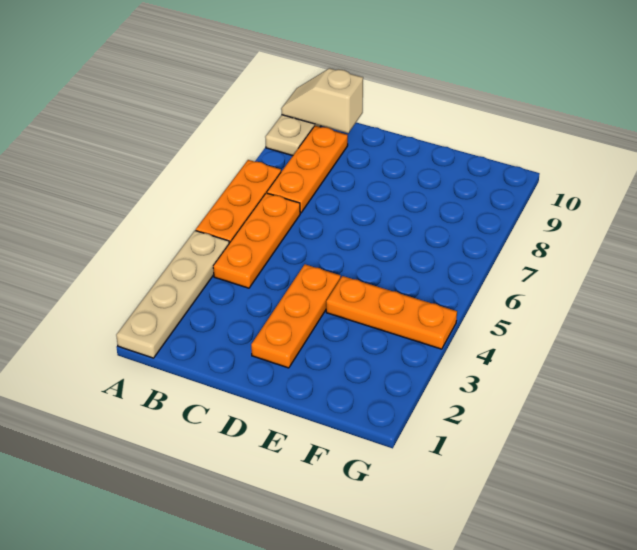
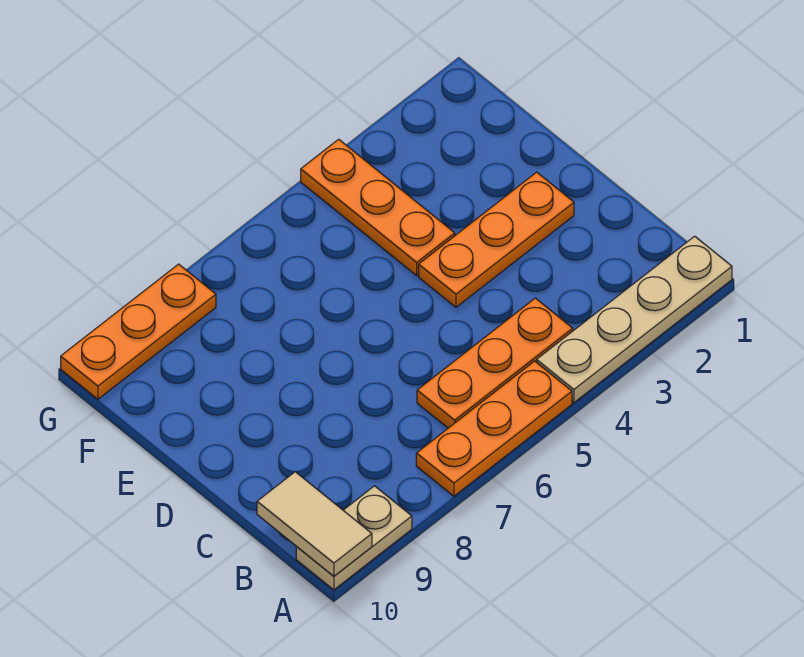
tan slope A10:B10 level 2 top B -> tan tile A10:B10 level 2
orange plate B7:B9 level 1 -> orange plate G8:G10 level 1

